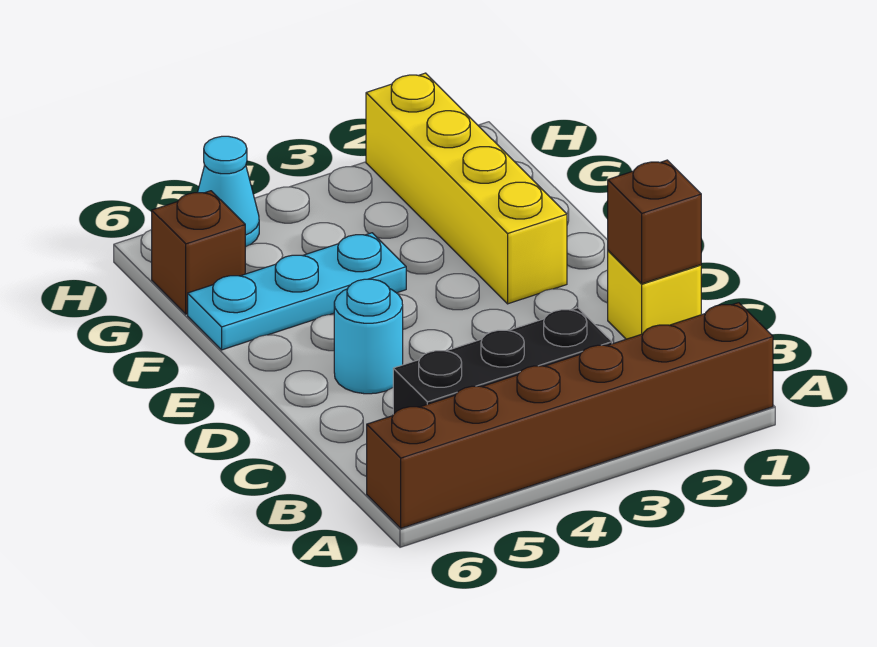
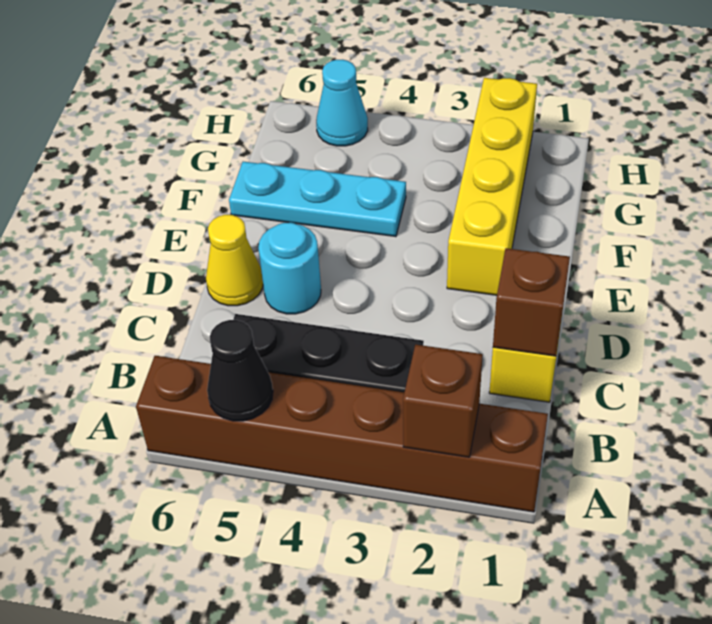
none -> black cone A5 level 2
none -> yellow cone D6 level 1
brown brick G6 level 1 -> brown brick A2 level 2

